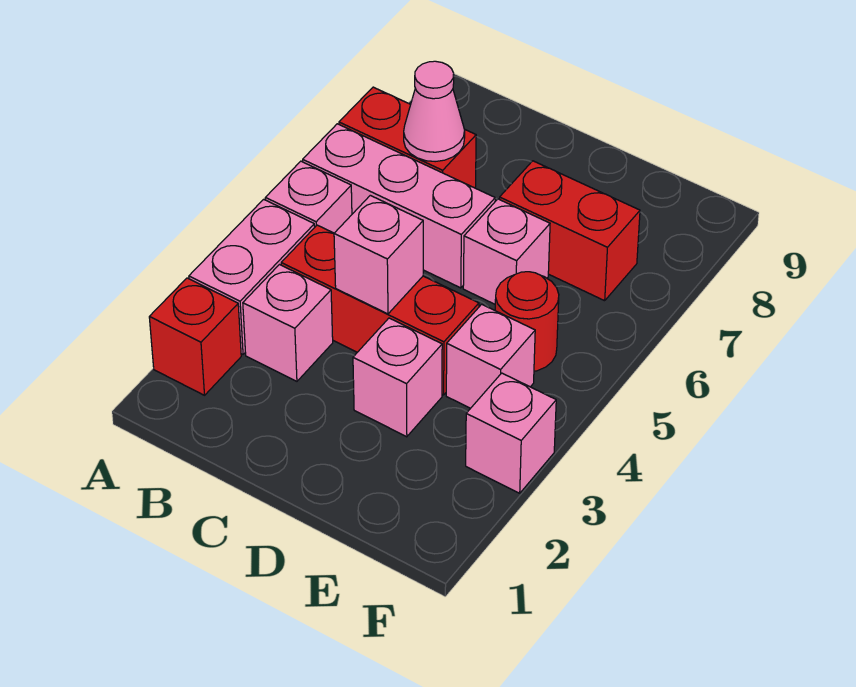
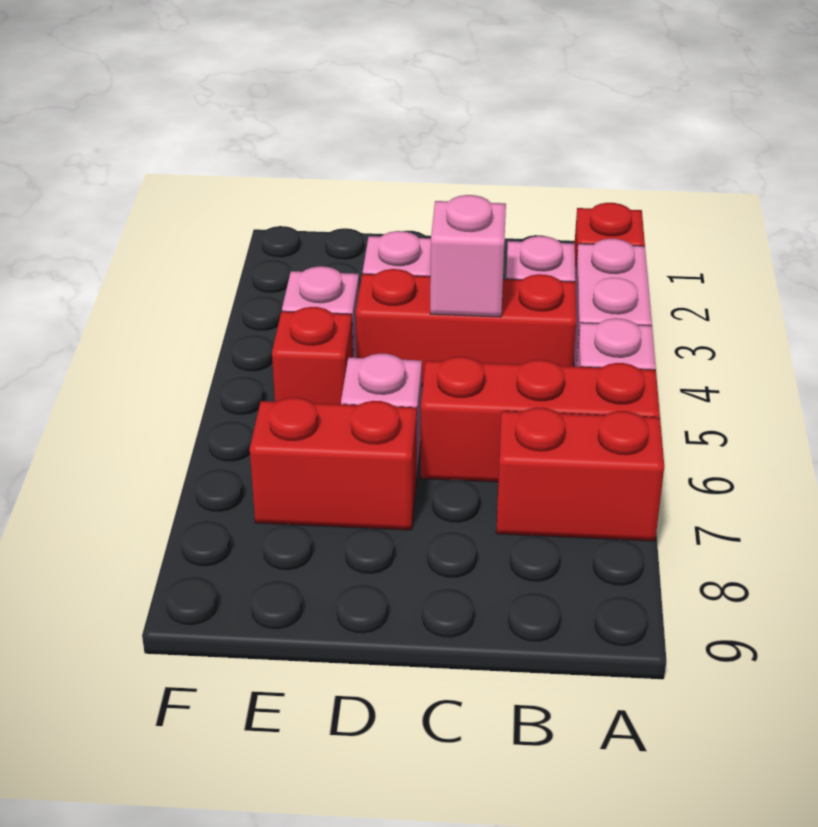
pink brick A6:C6 level 1 -> red brick A6:C6 level 1
pink cone B7 level 2 -> none
red round brick E5 level 1 -> red brick E5 level 1
pink brick F3 level 1 -> none

